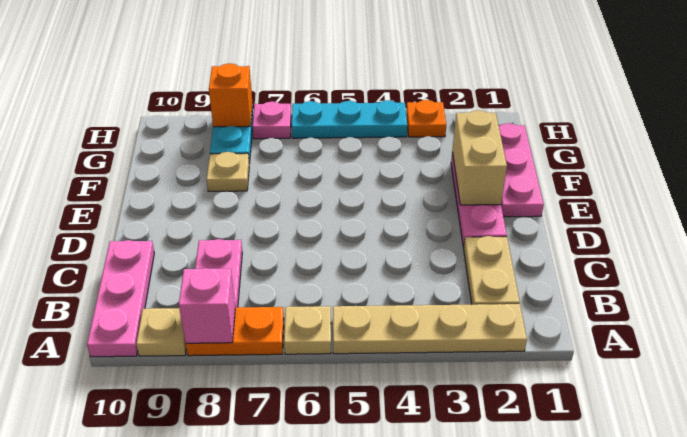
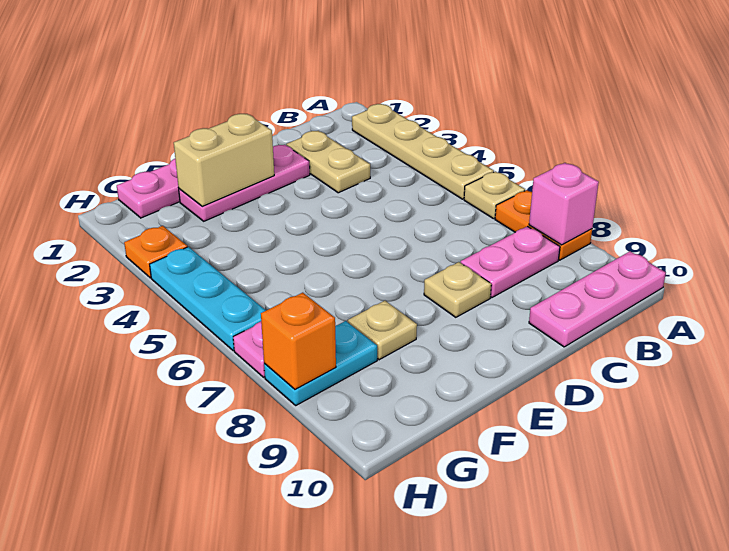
tan plate A9 level 1 -> tan plate D8 level 1
tan plate B2:C2 level 1 -> tan plate C2:C3 level 1

